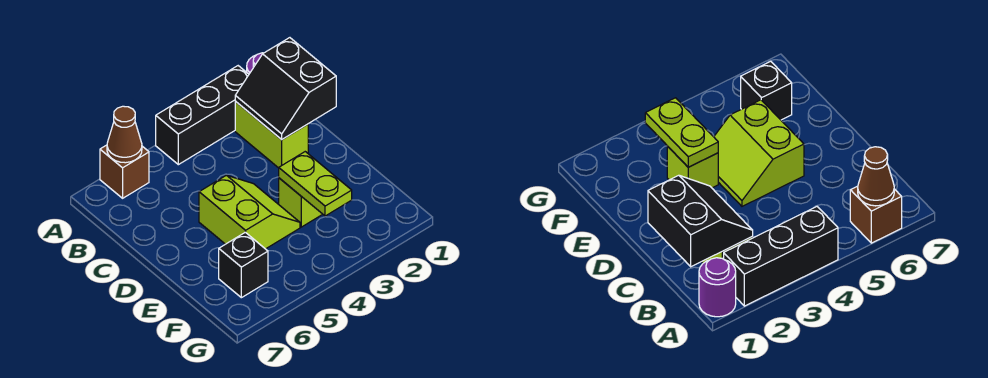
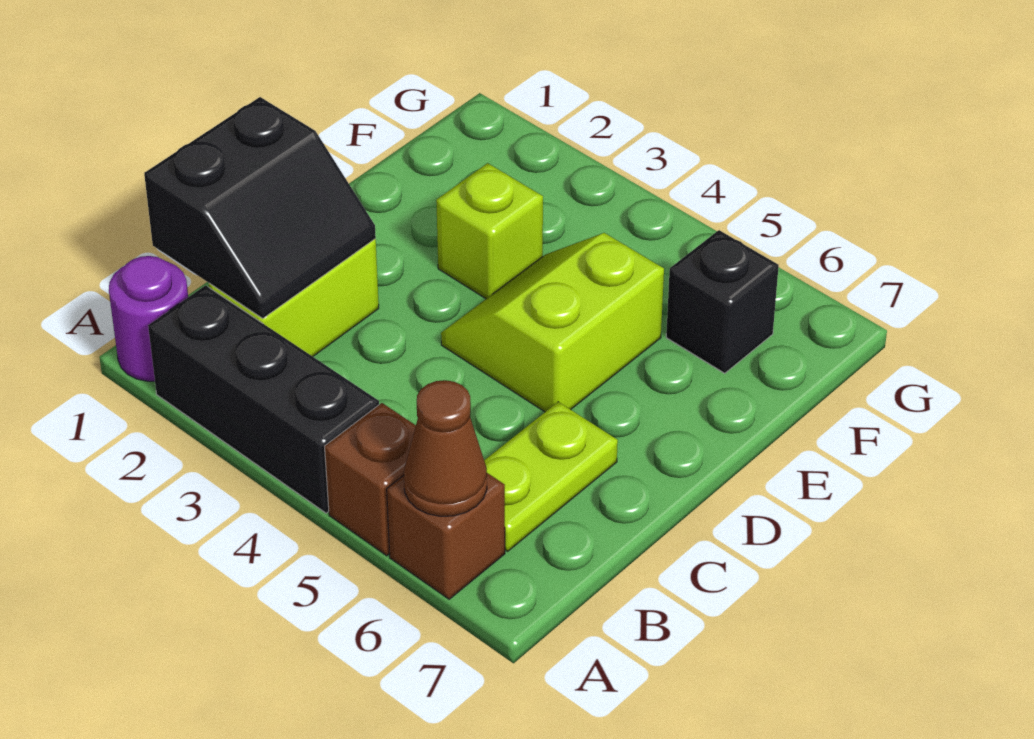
none -> brown brick A5 level 1
lime plate E3:F3 level 2 -> lime plate B6:C6 level 1

